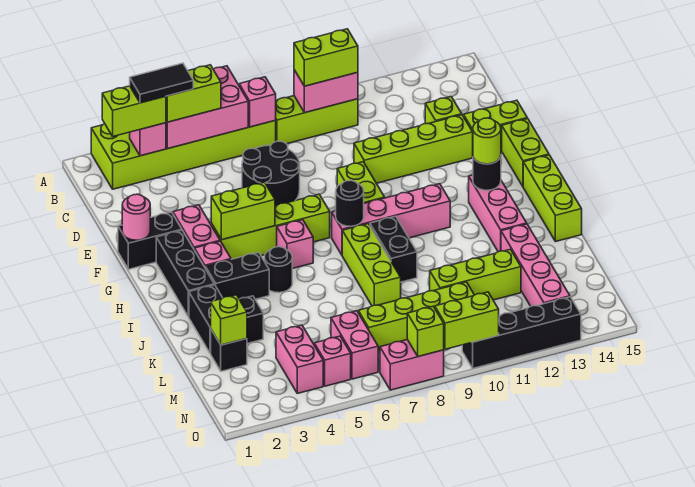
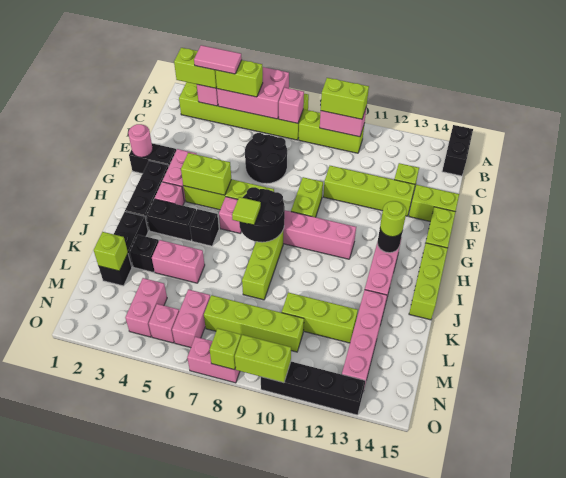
black tile B3:B4 level 4 -> pink tile B3:B4 level 4
black round brick H8 level 2 -> black round brick H7:I8 level 2
black round brick I5 level 1 -> black brick I5 level 1
none -> lime tile I7 level 3
black brick I9:J9 level 1 -> black brick A15:B15 level 1
none -> pink brick K4:K5 level 1

